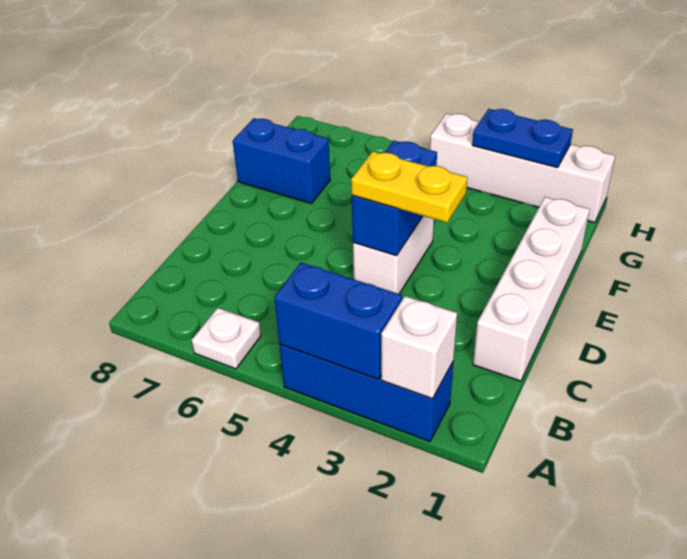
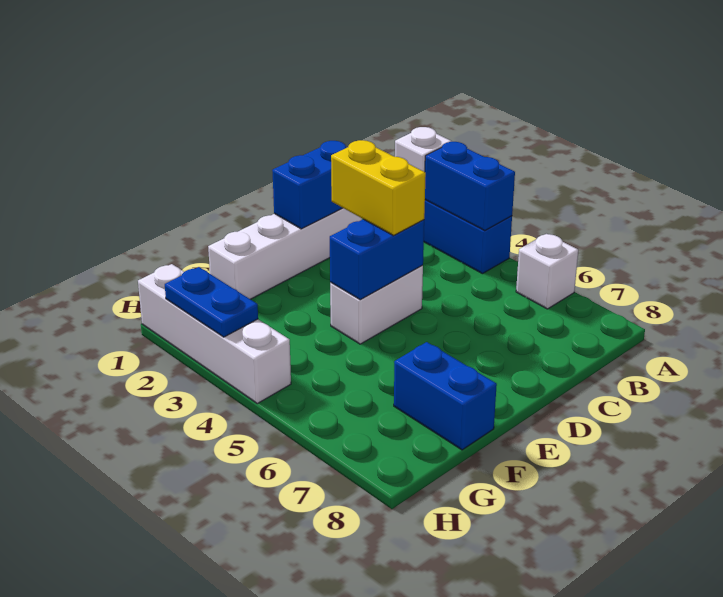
white plate A6 level 1 -> white brick A6 level 1
none -> blue brick C1:D1 level 2
yellow plate D3:D4 level 3 -> yellow brick D3:D4 level 3

